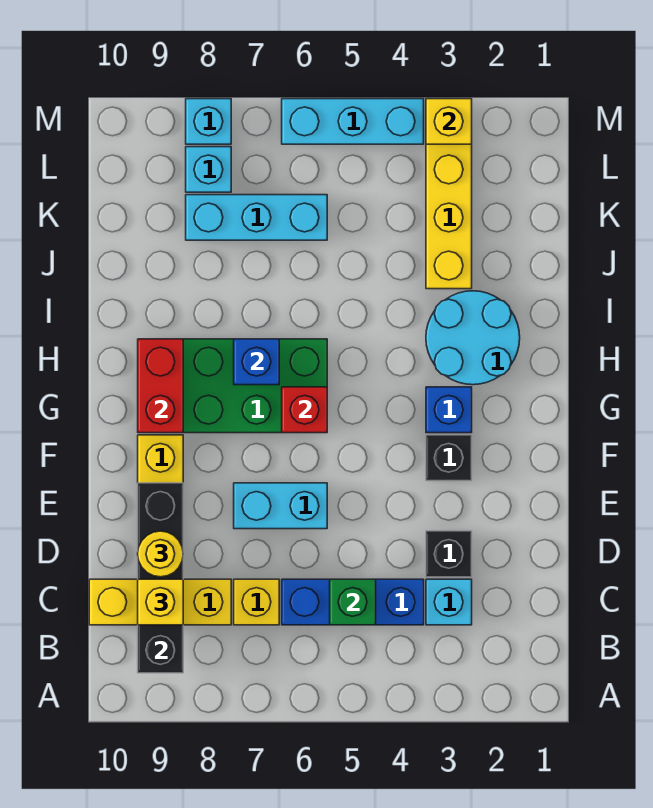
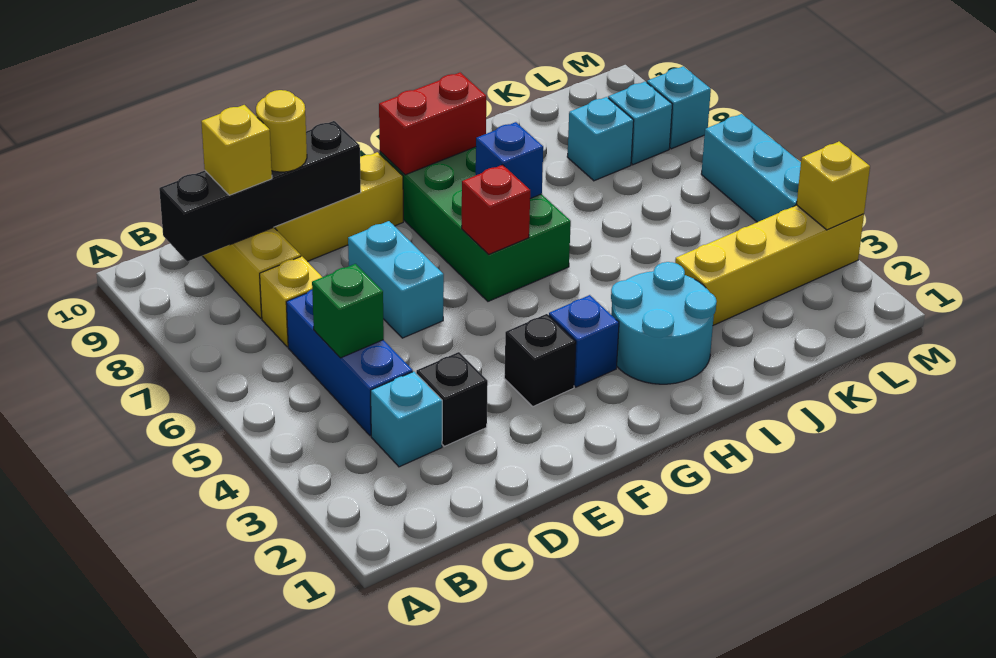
cyan brick K6:K8 level 1 -> cyan brick K8 level 1

